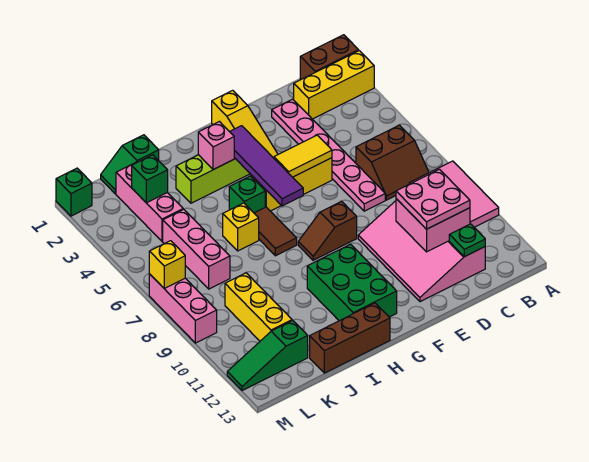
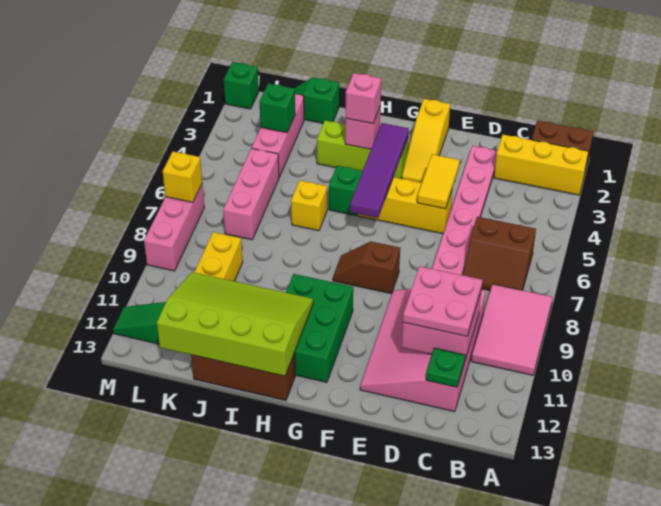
yellow tile E5:F5 level 2 -> yellow tile E4:E5 level 2
none -> pink brick H3 level 3
brown tile H6:H7 level 1 -> none
none -> lime slope H11:K13 level 2 top 13

